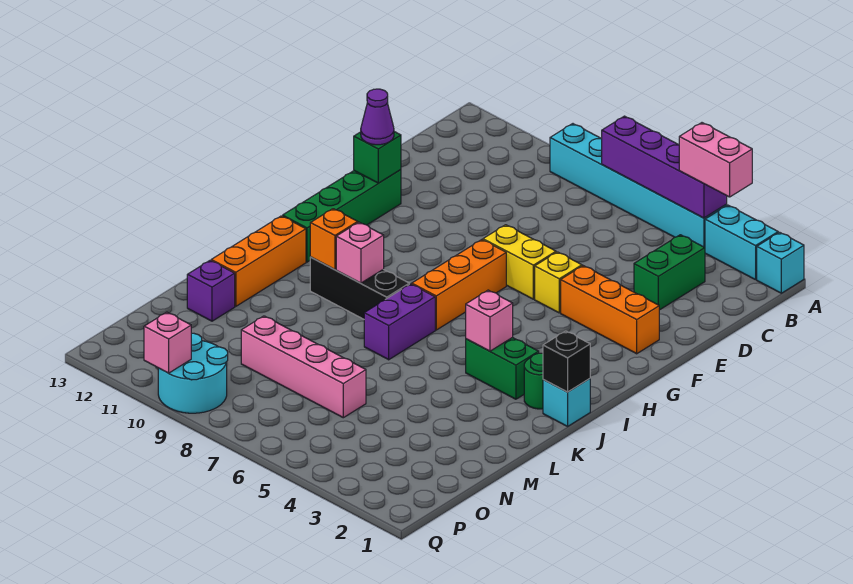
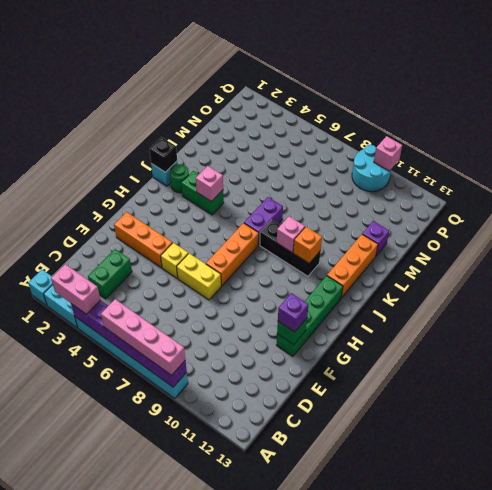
purple brick A4:A7 level 2 -> purple brick A4:A9 level 2
purple cone F12 level 3 -> purple brick F12 level 3
pink brick N6:N9 level 1 -> pink brick A6:A9 level 3

